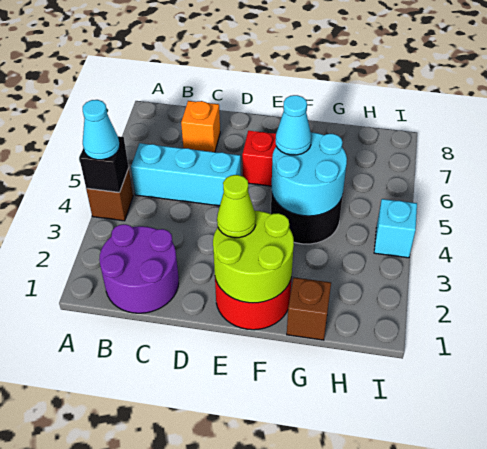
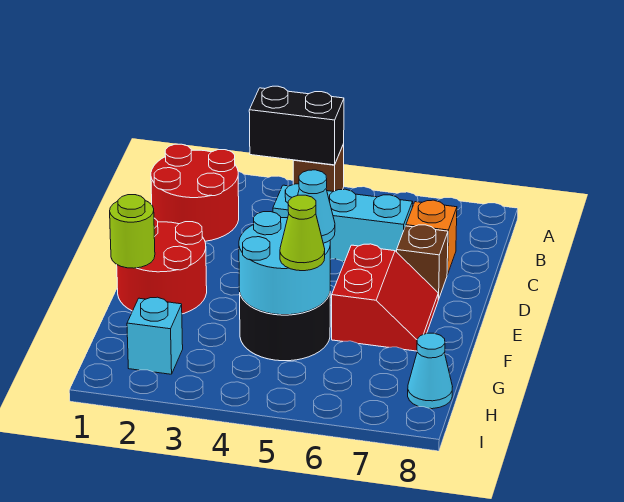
black brick A4 level 2 -> black brick A3:A4 level 2
cyan cone A4 level 3 -> cyan cone H8 level 1
purple round brick B1:C2 level 1 -> red round brick B1:C2 level 1
cyan brick B5:D5 level 1 -> cyan brick C4:C6 level 1
lime round brick E1:F2 level 2 -> lime round brick F1 level 2
lime cone E2 level 3 -> lime cone G5 level 3
brown brick G1 level 1 -> brown brick D7 level 1
cyan brick I4 level 1 -> cyan brick H2 level 1

